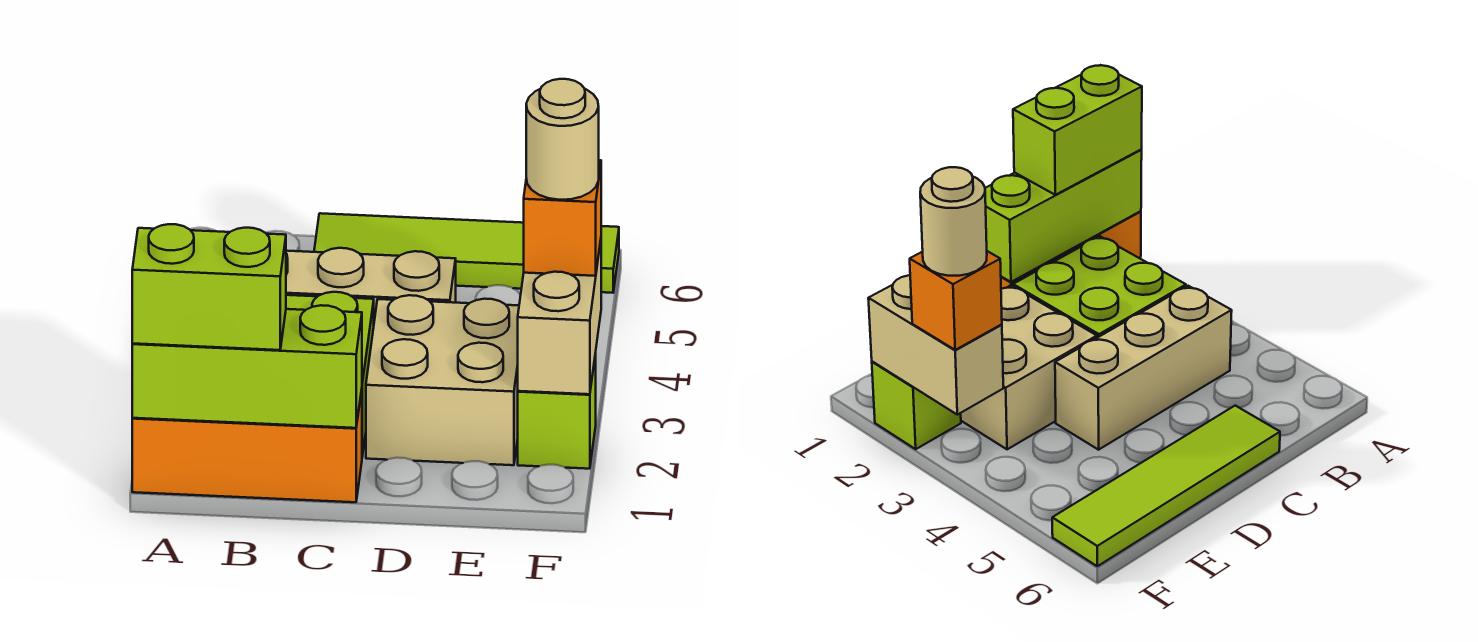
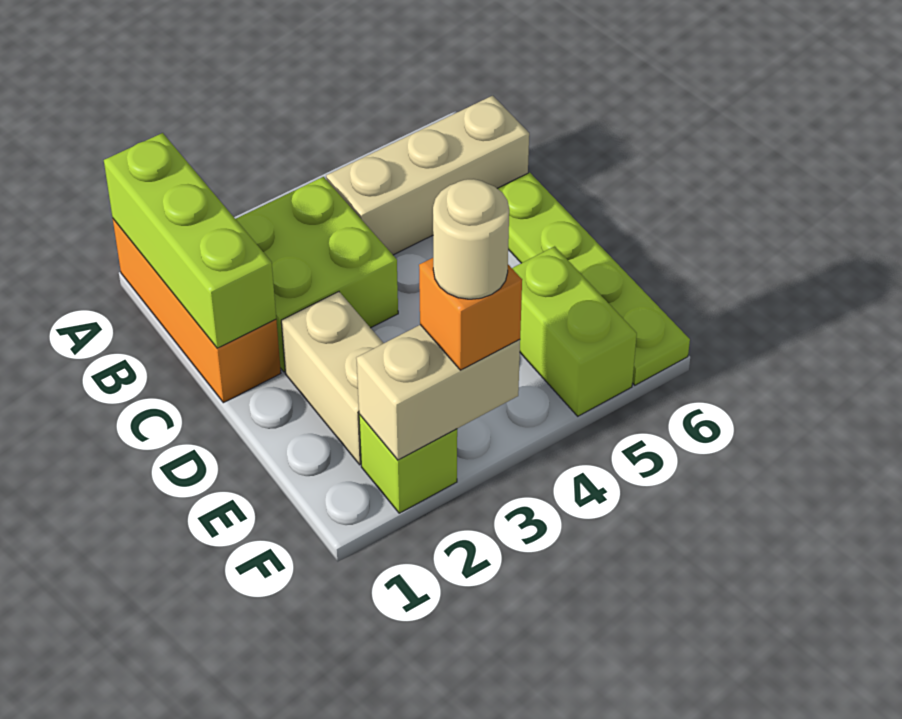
lime brick A1:B1 level 3 -> lime brick E5:F5 level 1
tan brick B4:D4 level 1 -> tan brick B4:B6 level 1
lime tile C6:F6 level 1 -> lime plate C6:F6 level 1
tan brick D2:E3 level 1 -> tan brick D2:E2 level 1

